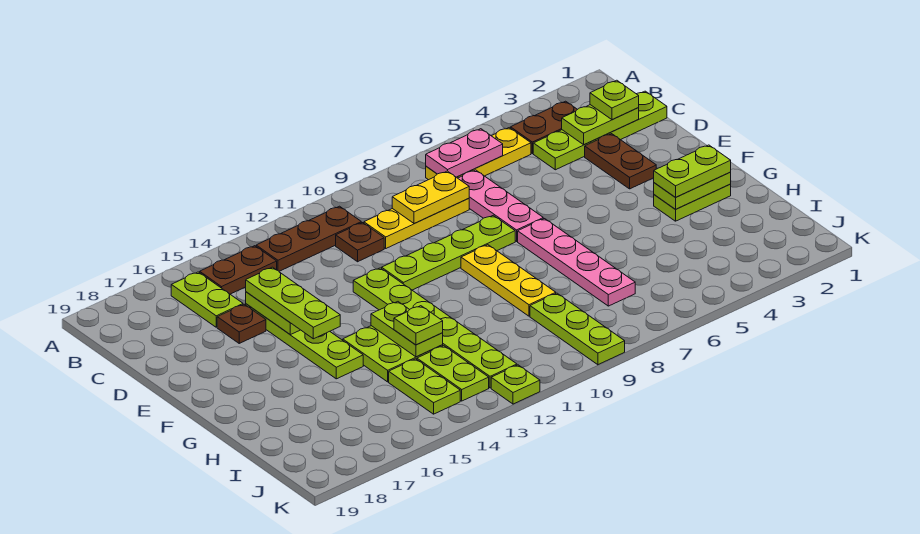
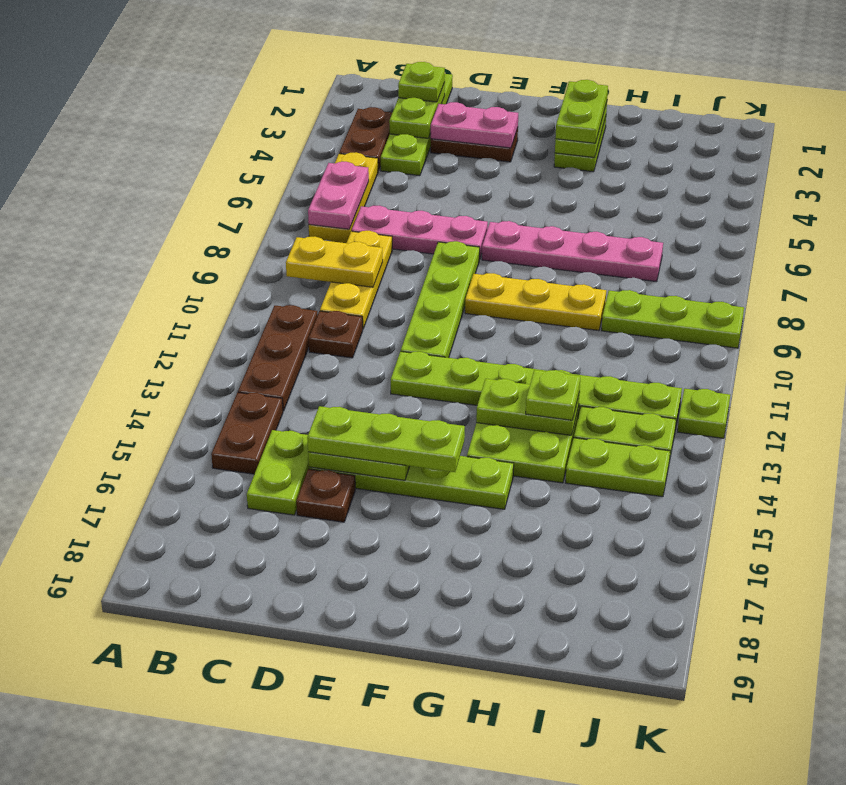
lime plate B16:C16 level 1 -> lime plate C15:C16 level 1
yellow plate C8:C9 level 2 -> yellow plate B9:C9 level 2
none -> pink plate D3:E3 level 2

